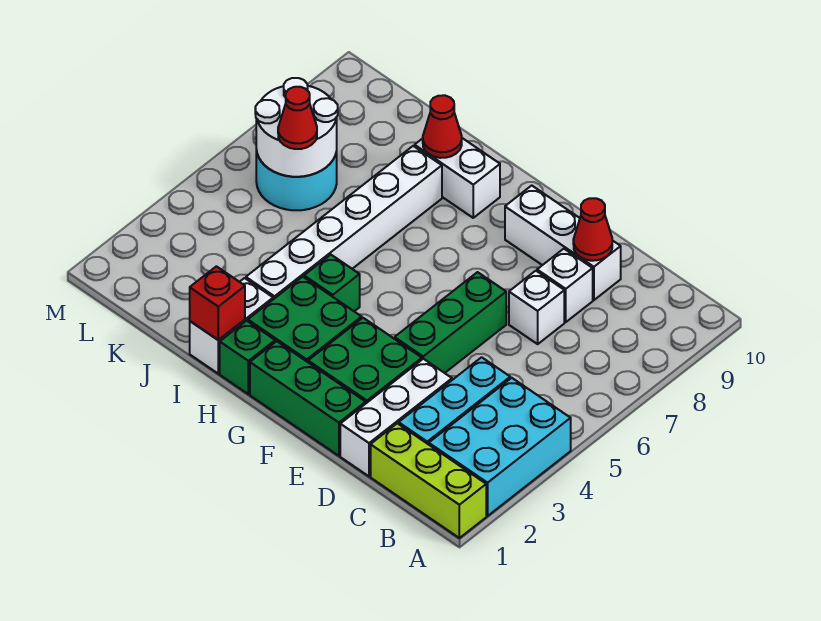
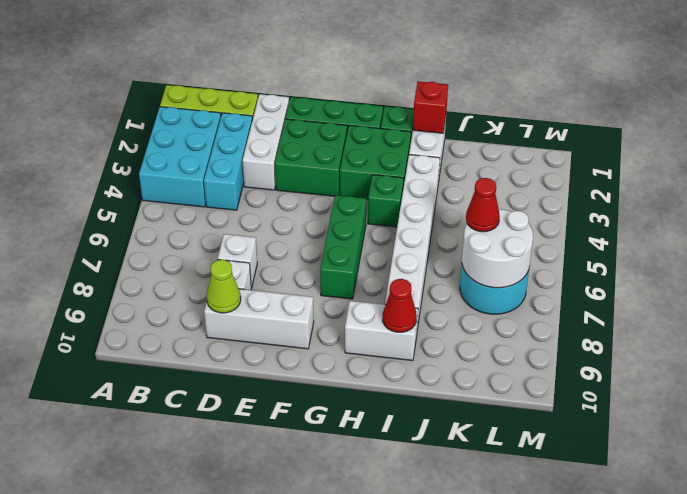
red cone D9 level 2 -> lime cone D9 level 2
green brick E4:E6 level 1 -> green brick G5:G7 level 1

